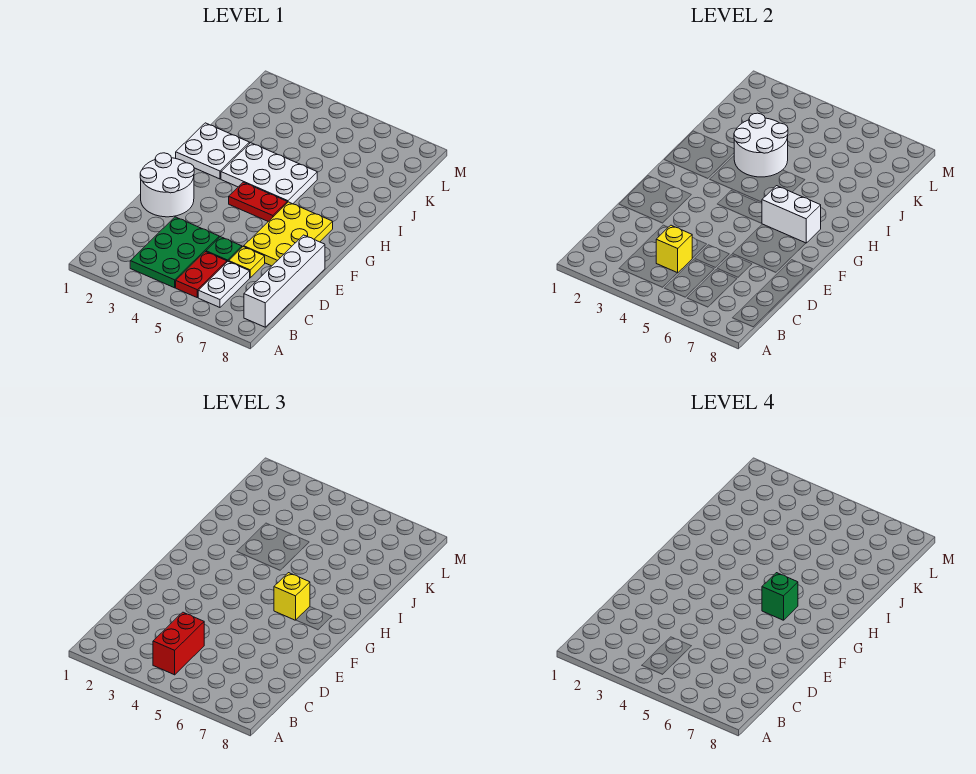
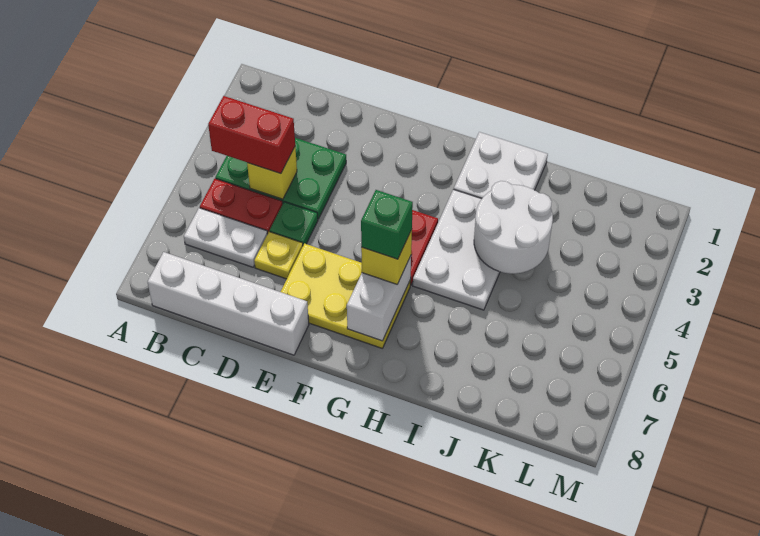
white round brick E1:F2 level 1 -> none

